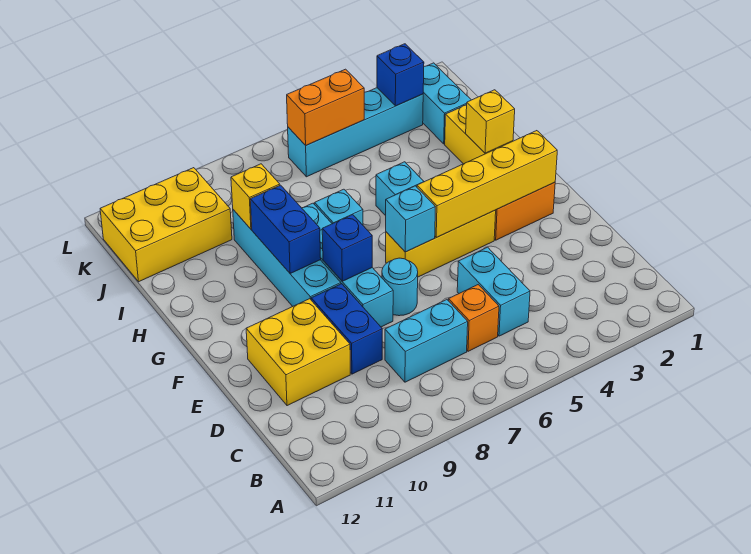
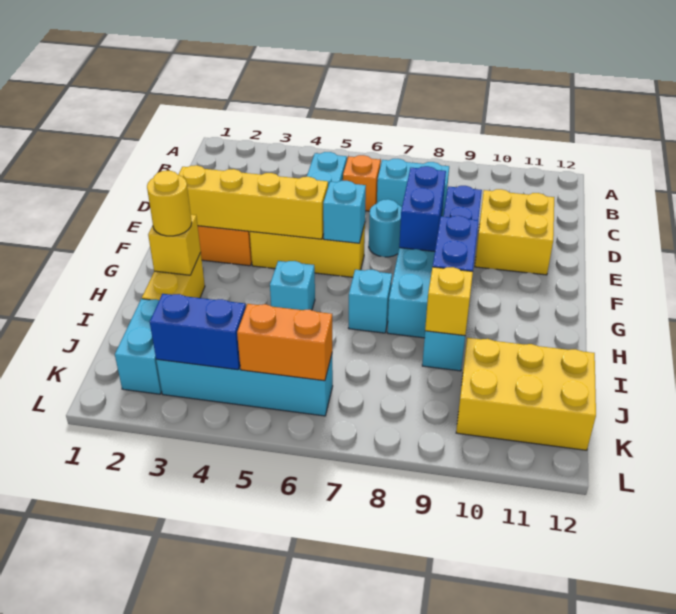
blue brick F8 level 2 -> blue brick E8:F8 level 2
none -> yellow round brick H2 level 3
blue brick K3 level 2 -> blue brick K3:K4 level 2

